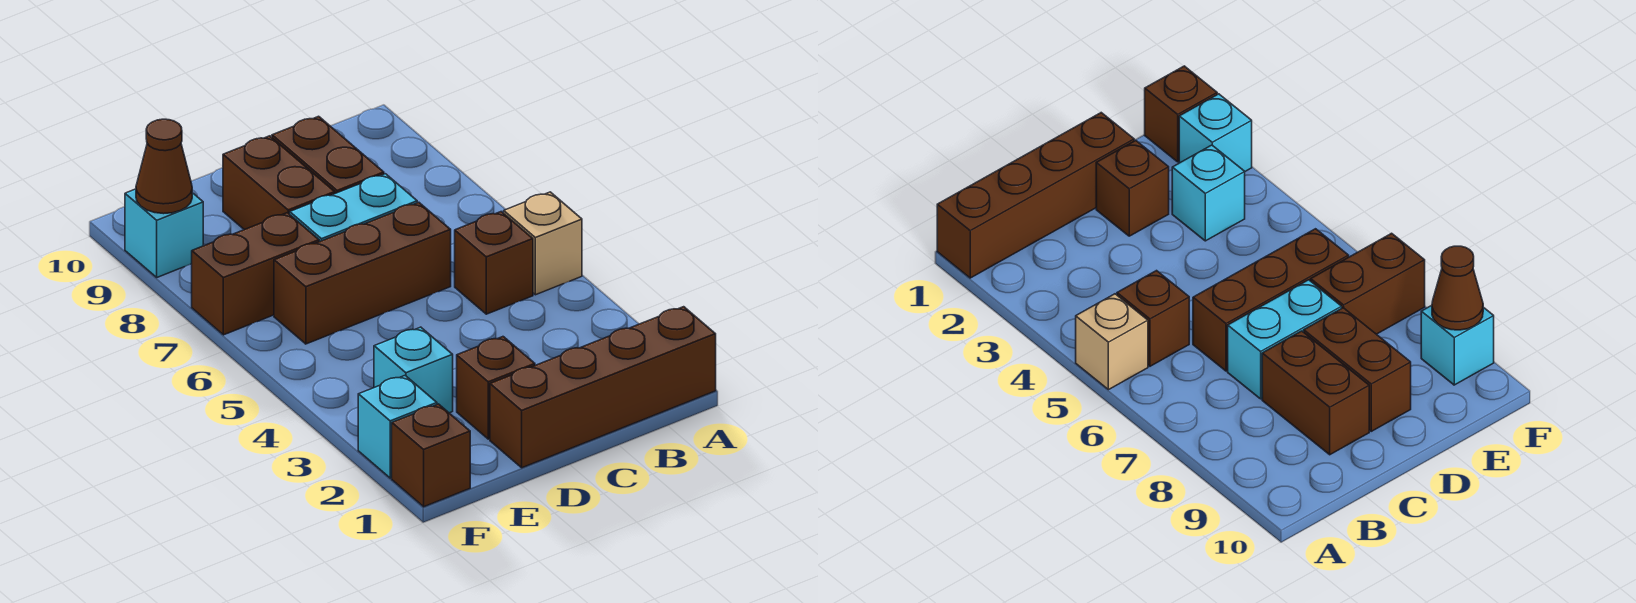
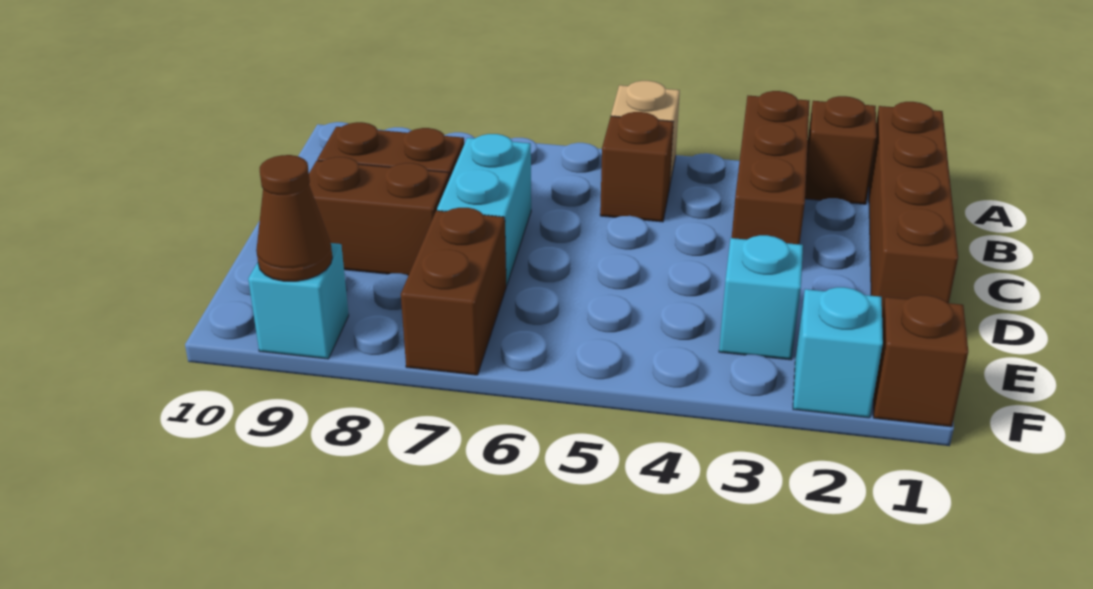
brown brick C6:E6 level 1 -> brown brick A3:C3 level 1
brown brick D2 level 1 -> brown brick A2 level 1

